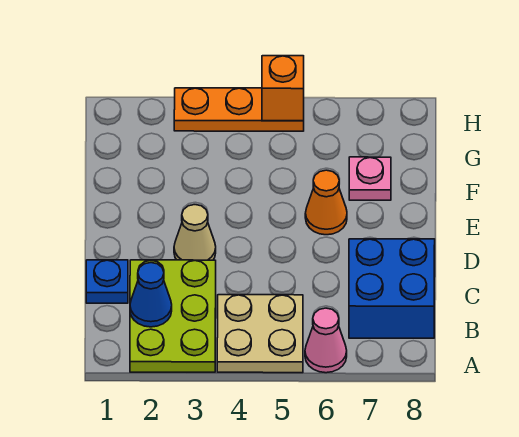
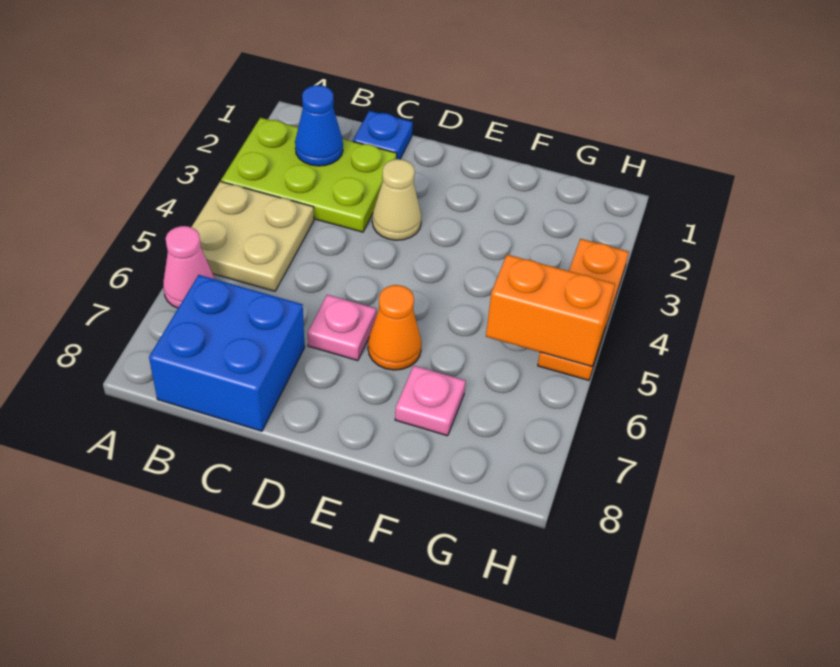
none -> pink plate D6 level 1
orange brick H5 level 2 -> orange brick G5:H5 level 2

